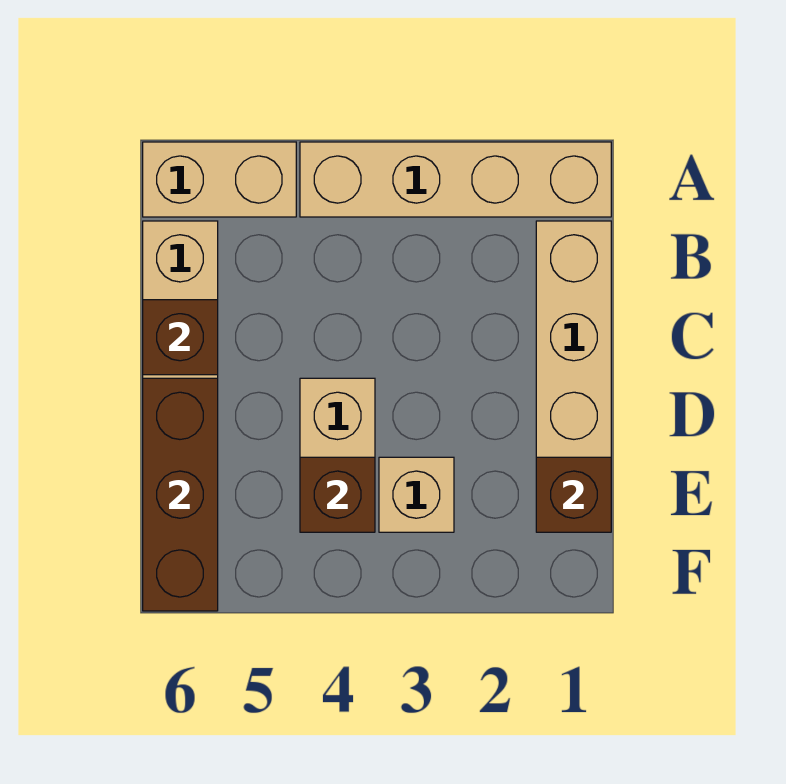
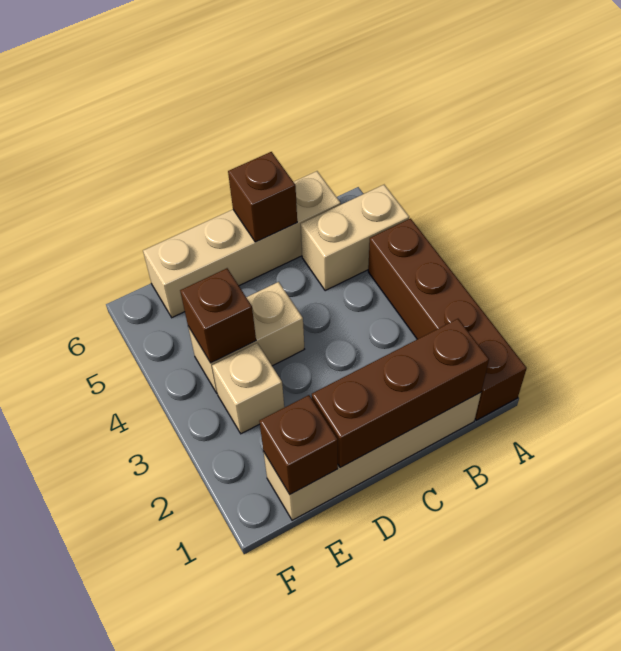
tan brick A1:A4 level 1 -> brown brick A1:A4 level 1
tan brick A5:A6 level 1 -> tan brick A5:B5 level 1
brown brick D6:F6 level 2 -> brown brick B1:D1 level 2

